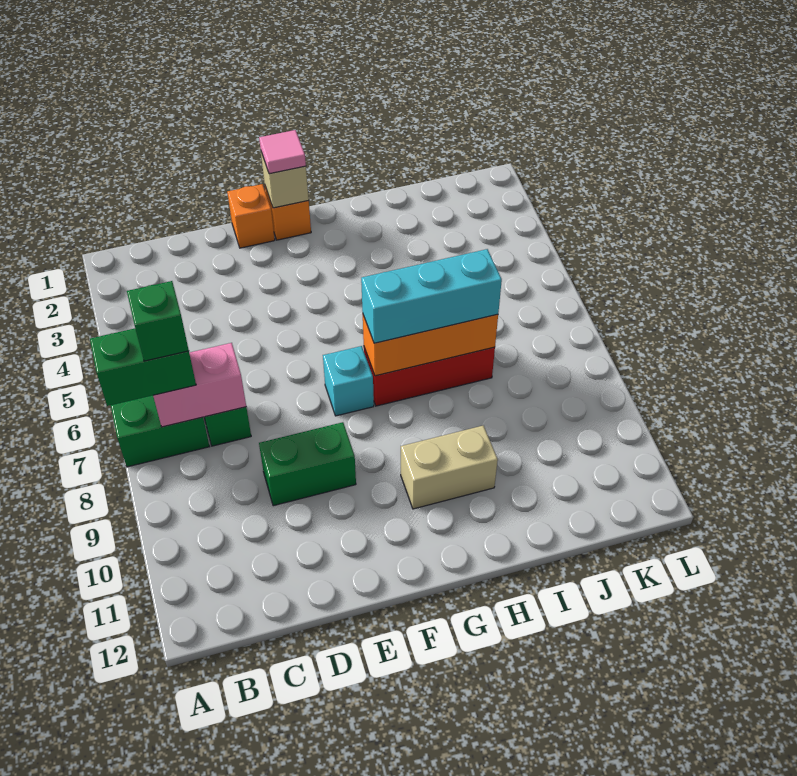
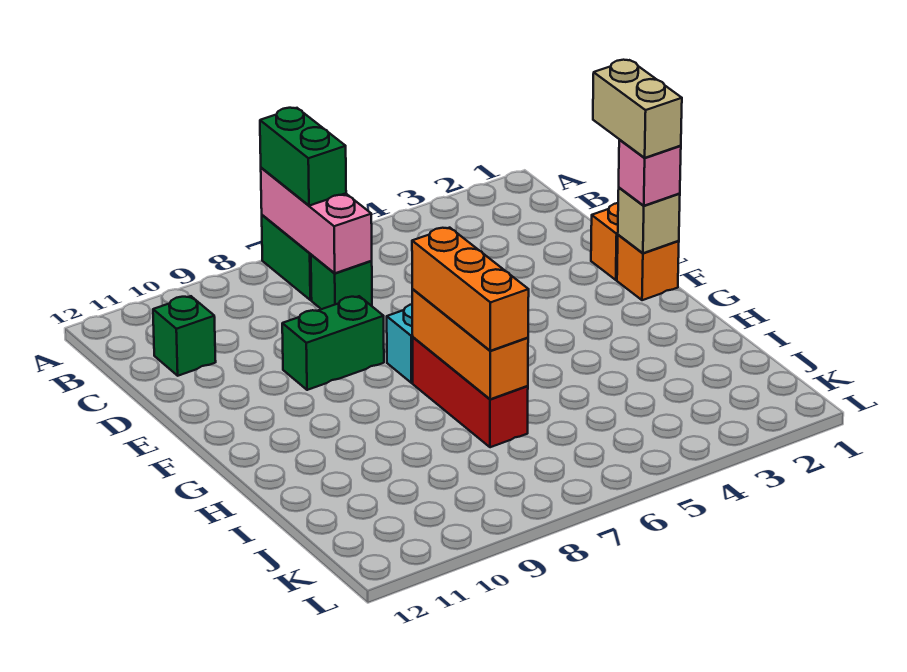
pink brick B7:C7 level 2 -> pink brick A7:C7 level 2
green brick B7 level 4 -> green brick C11 level 1
green brick D9:E9 level 1 -> green brick E8:E9 level 1
pink tile F1 level 3 -> pink brick F1 level 3
cyan brick G7:I7 level 3 -> orange brick G7:I7 level 3
tan brick G10:H10 level 1 -> tan brick E1:F1 level 4

